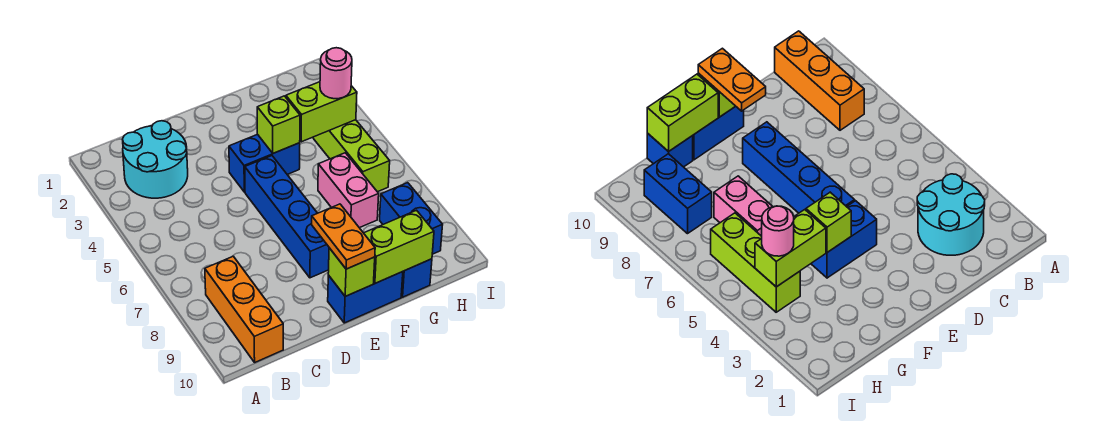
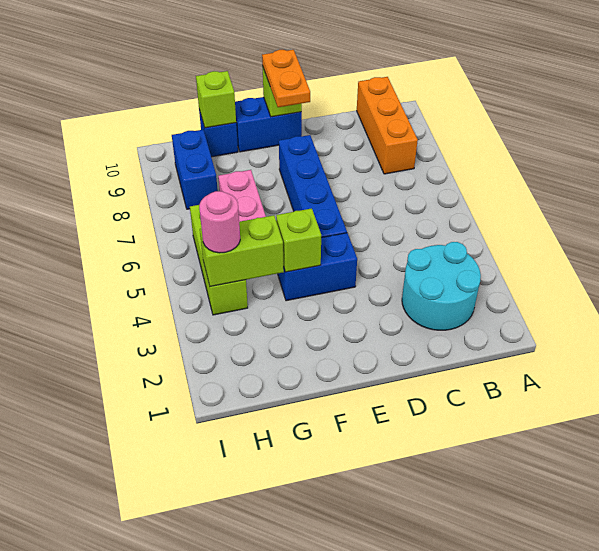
lime brick F10:G10 level 2 -> lime brick G10 level 2

